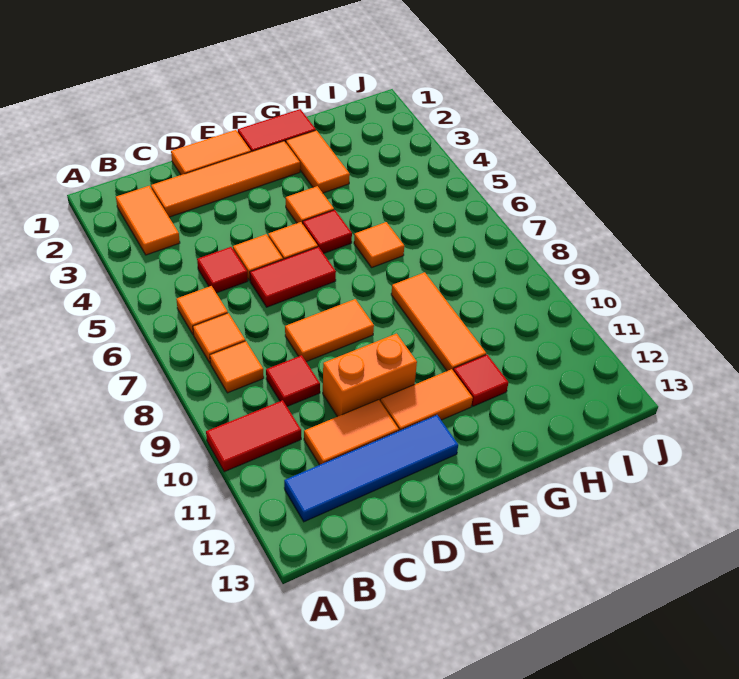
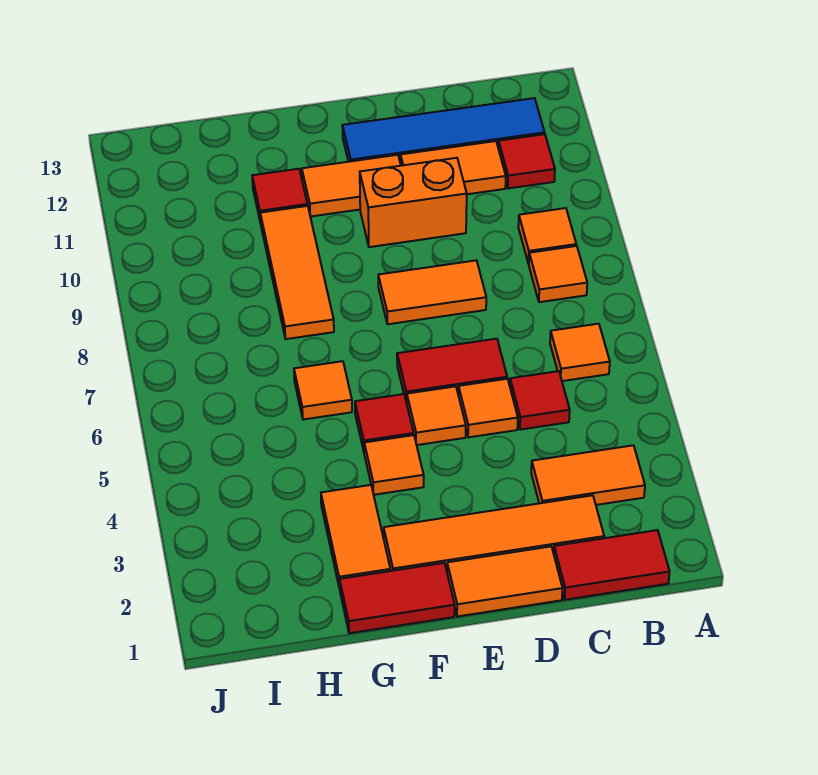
red tile A10:B10 level 1 -> red tile B1:C1 level 1
orange tile B2:B3 level 1 -> orange tile B3:C3 level 1
orange tile B7 level 1 -> orange tile B9 level 1
red tile C9 level 1 -> red tile B11 level 1

